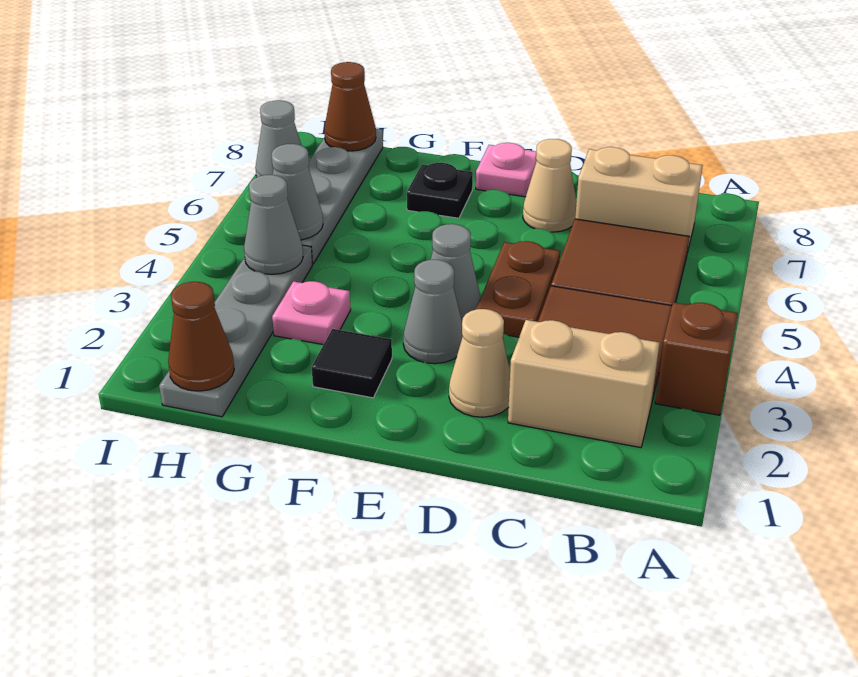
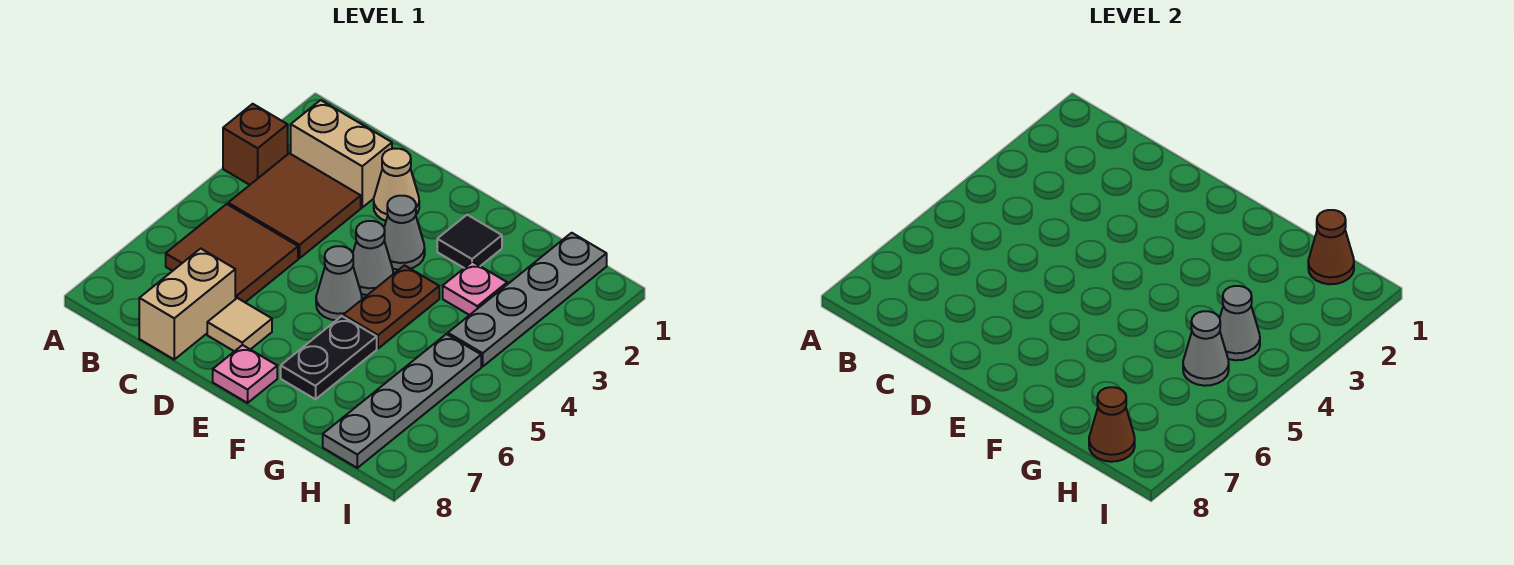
tan brick B7:C7 level 1 -> tan brick C7:C8 level 1
brown plate D4:D5 level 1 -> brown plate F4:F5 level 1
tan cone D7 level 1 -> tan tile D7 level 1
black plate F7 level 1 -> black plate F6:F7 level 1
grey cone I7 level 1 -> grey cone E5 level 1

